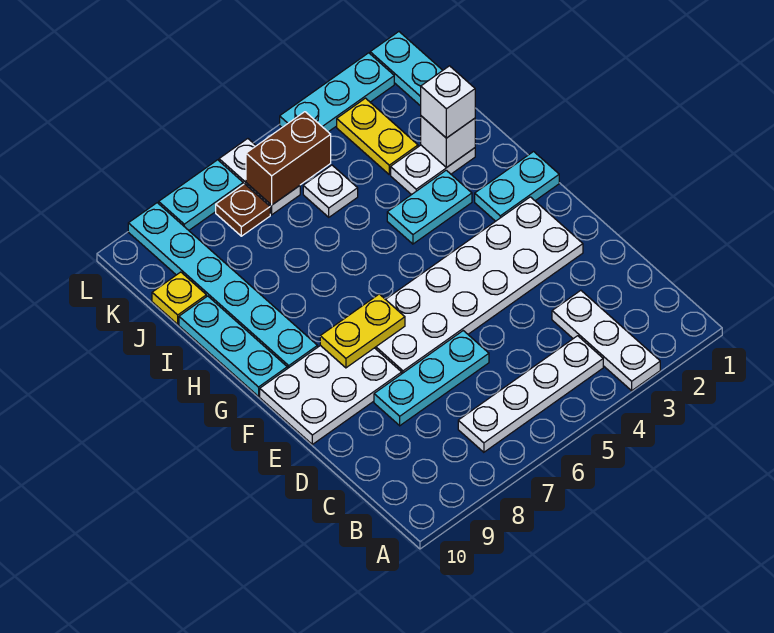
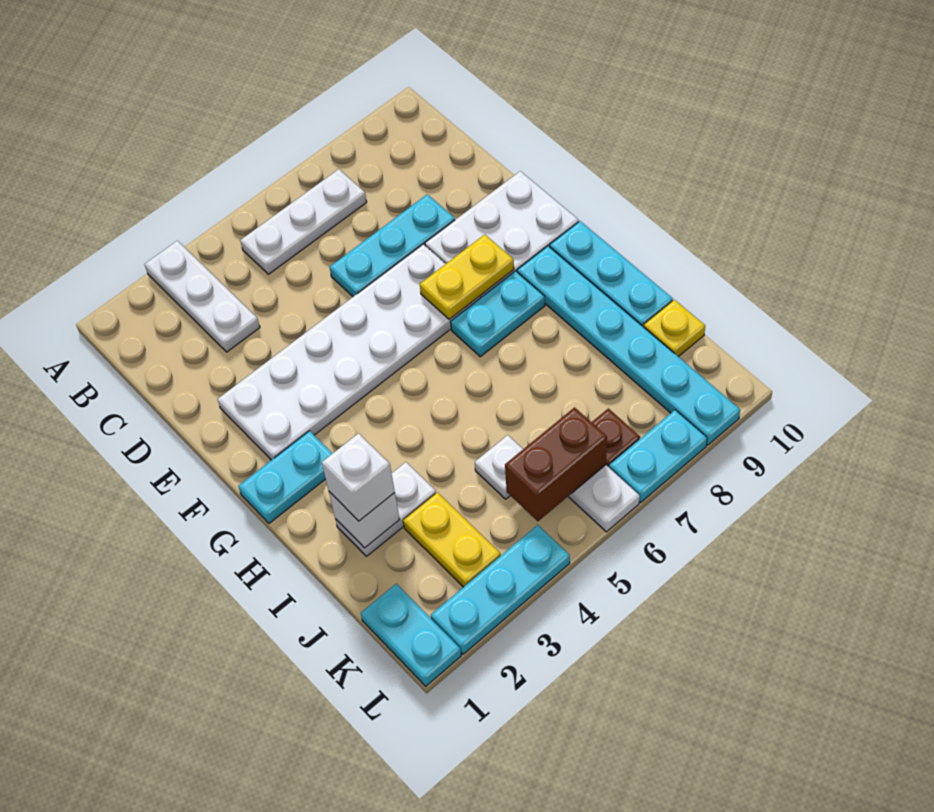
white plate B4:B7 level 1 -> white plate B5:B7 level 1
cyan plate H3:H4 level 1 -> cyan plate G7:G8 level 1

